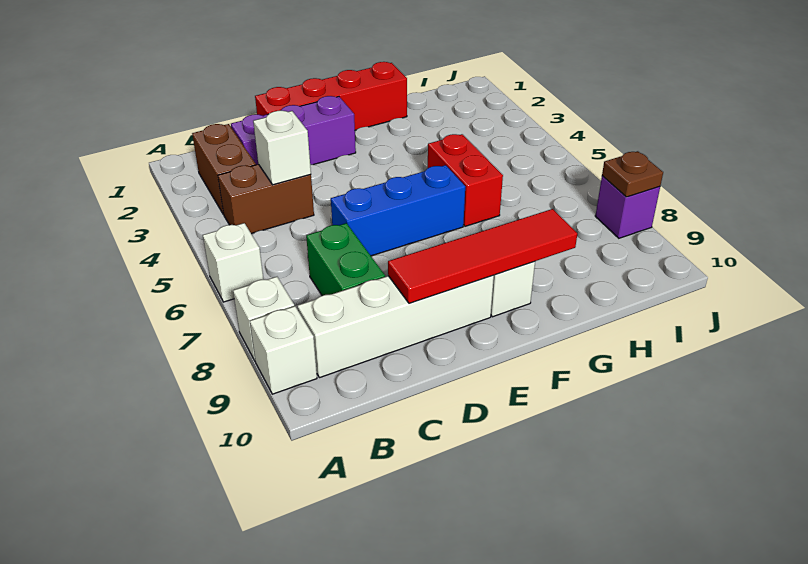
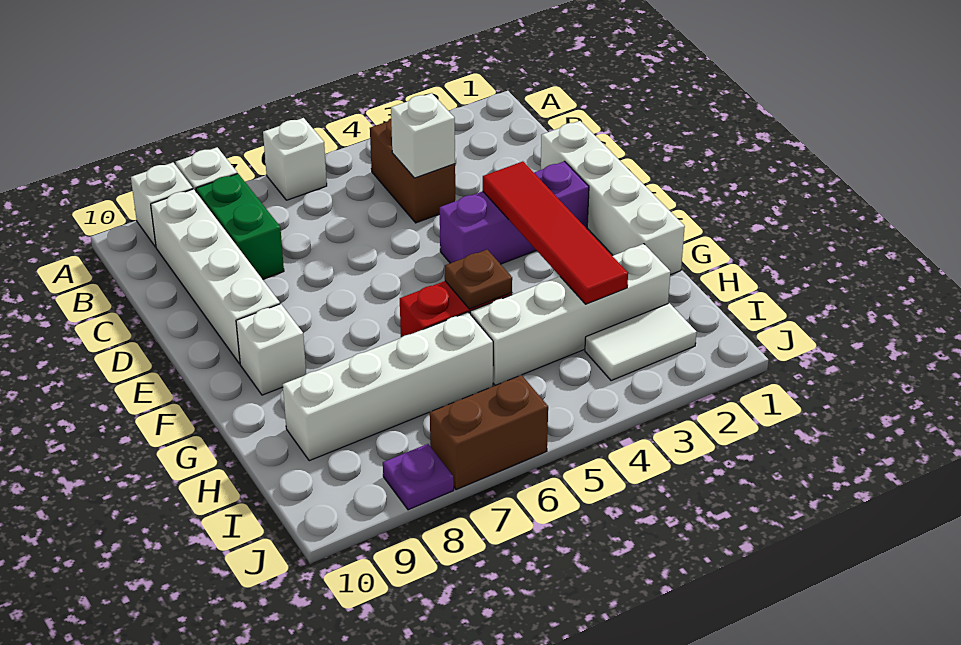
brown brick B2:B3 level 1 -> brown brick J6:J7 level 1
purple brick C2:E2 level 1 -> purple brick E2:E4 level 1
green brick C7:C8 level 1 -> green brick B8:C8 level 1
red brick D1:G1 level 1 -> white brick D1:G1 level 1
blue brick D6:F6 level 1 -> none
red tile D9:G9 level 2 -> red tile E3:H3 level 2
none -> white brick H2:H5 level 1
none -> white brick H6:H9 level 1
none -> white tile I2:I3 level 1
purple brick J8 level 1 -> purple plate J8 level 1
brown plate J8 level 2 -> brown plate G5 level 2

